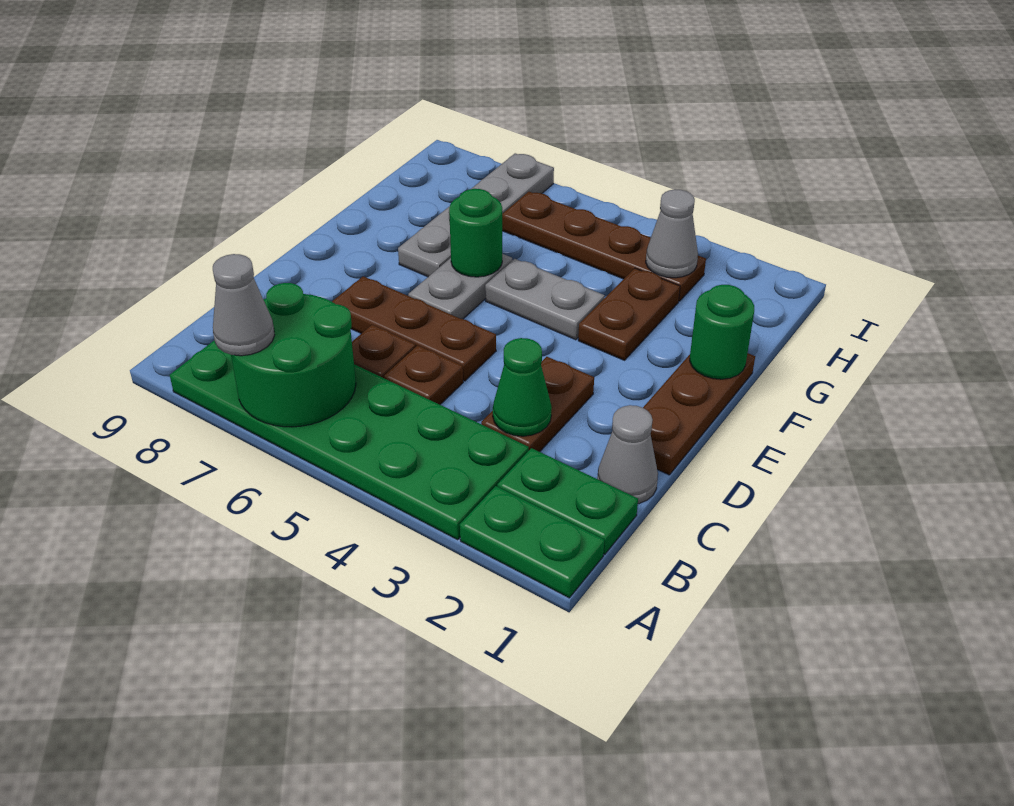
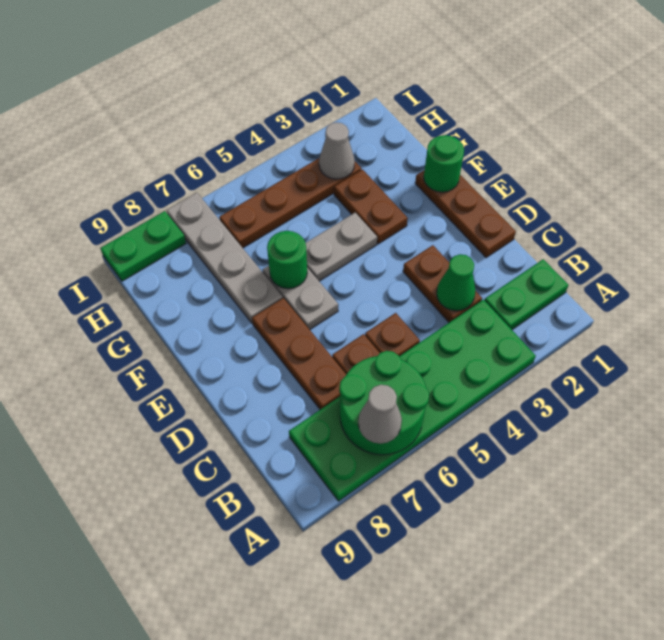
green plate A1:A2 level 1 -> green plate I8:I9 level 1
grey cone C1 level 1 -> none
brown plate D5:D7 level 1 -> brown plate C7:E7 level 1

